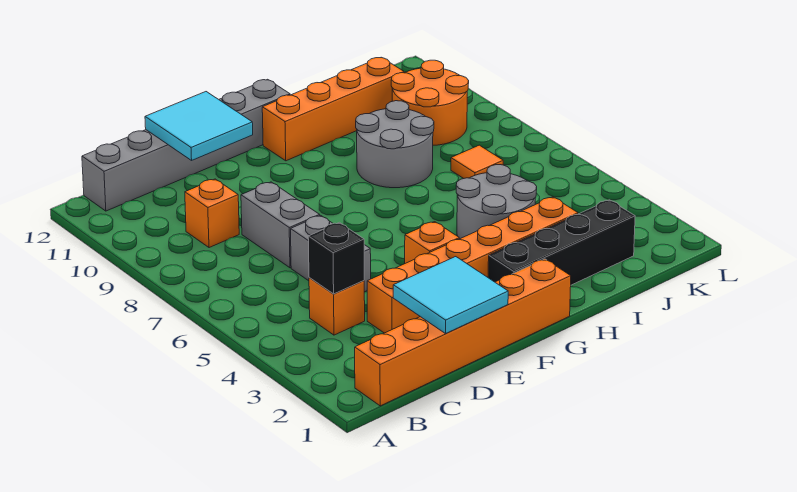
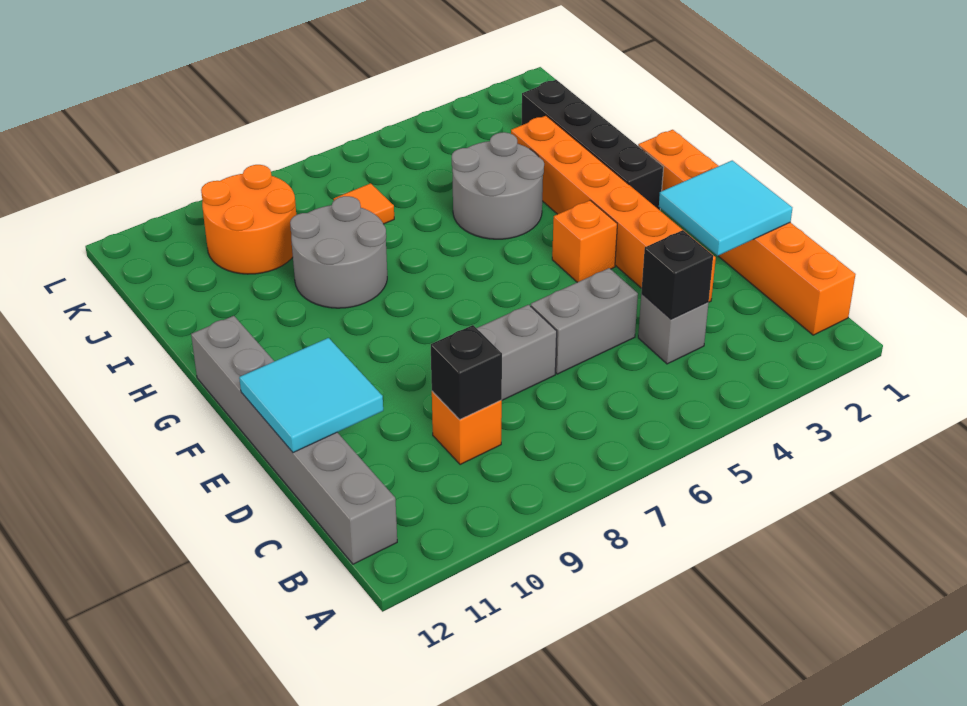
orange brick C4 level 1 -> grey brick C4 level 1
none -> black brick C9 level 2
orange brick G11:J11 level 1 -> none

